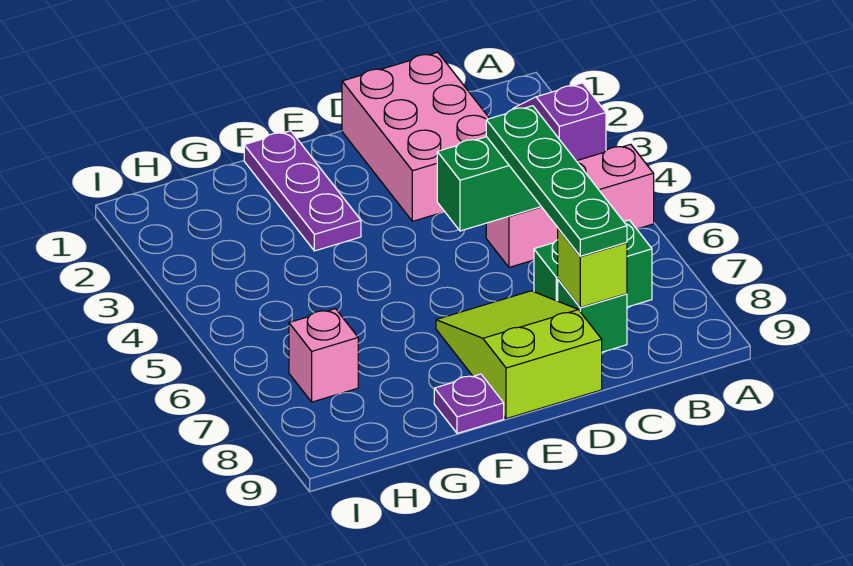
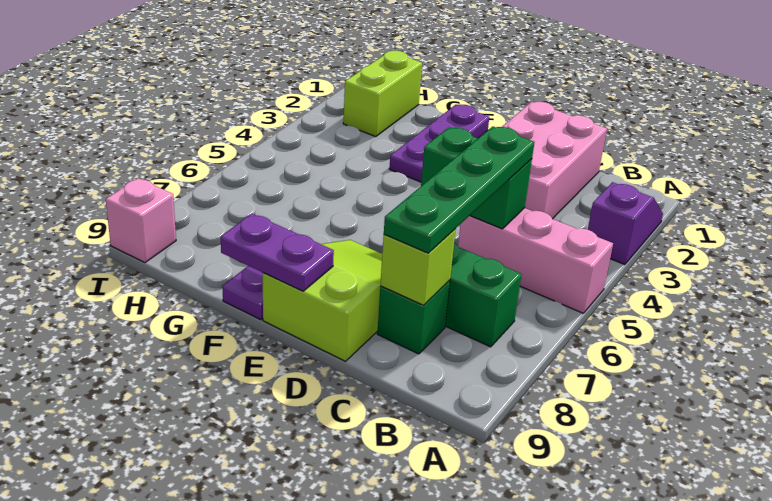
none -> purple plate E9:F9 level 2
none -> lime brick H1:H2 level 1
pink brick H7 level 1 -> pink brick I9 level 1

